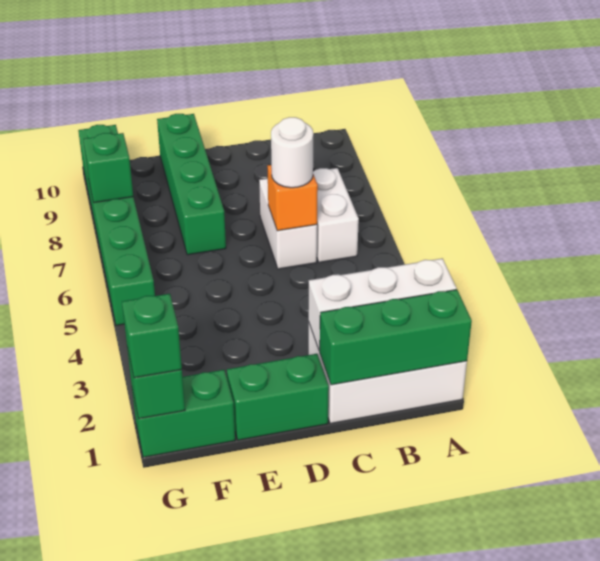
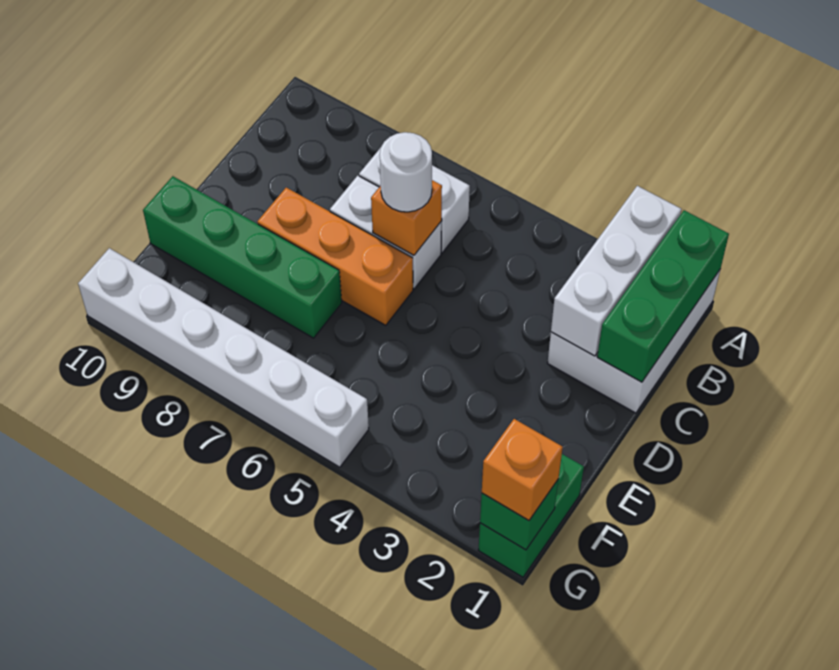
green brick D1:E1 level 1 -> none
none -> orange brick D6:D8 level 1
green brick G1 level 3 -> orange brick G1 level 3
green brick G5:G10 level 1 -> white brick G5:G10 level 1
green brick G8 level 2 -> none

